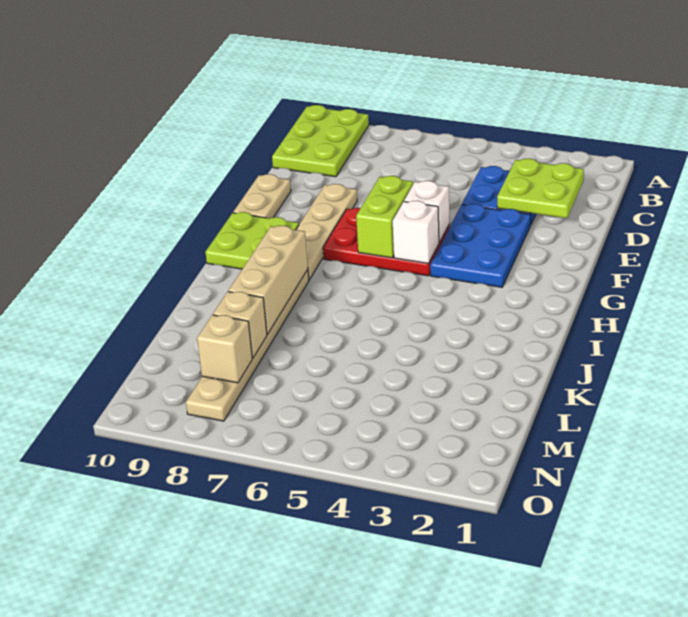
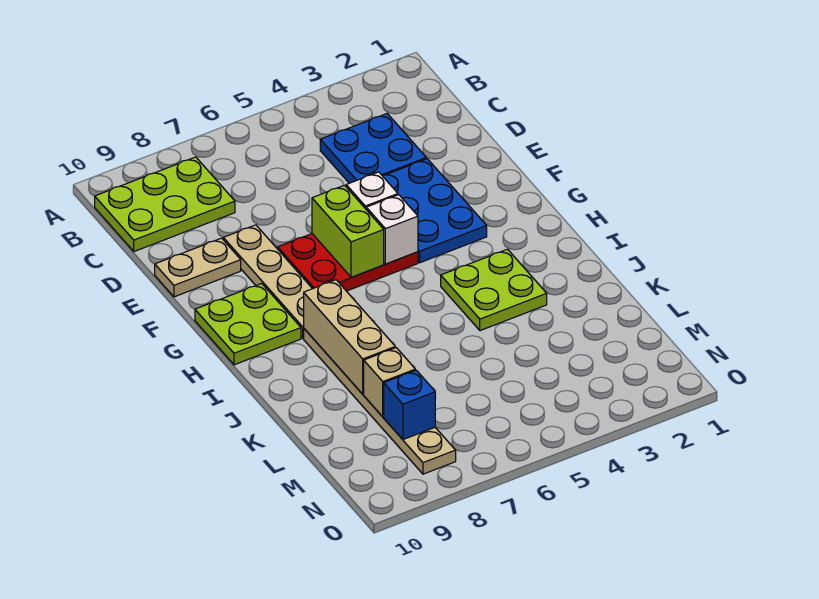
lime plate A9:C10 level 1 -> lime plate B8:C10 level 1
lime plate C2:D3 level 2 -> lime plate I3:J4 level 1
tan plate E10:F10 level 1 -> tan plate E9:E10 level 1
tan brick M8 level 2 -> blue brick M8 level 2

